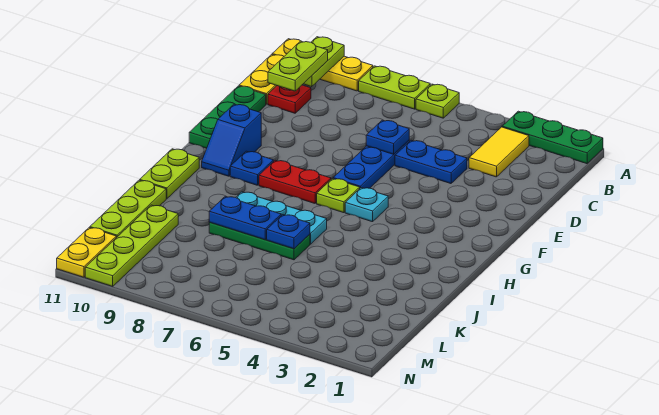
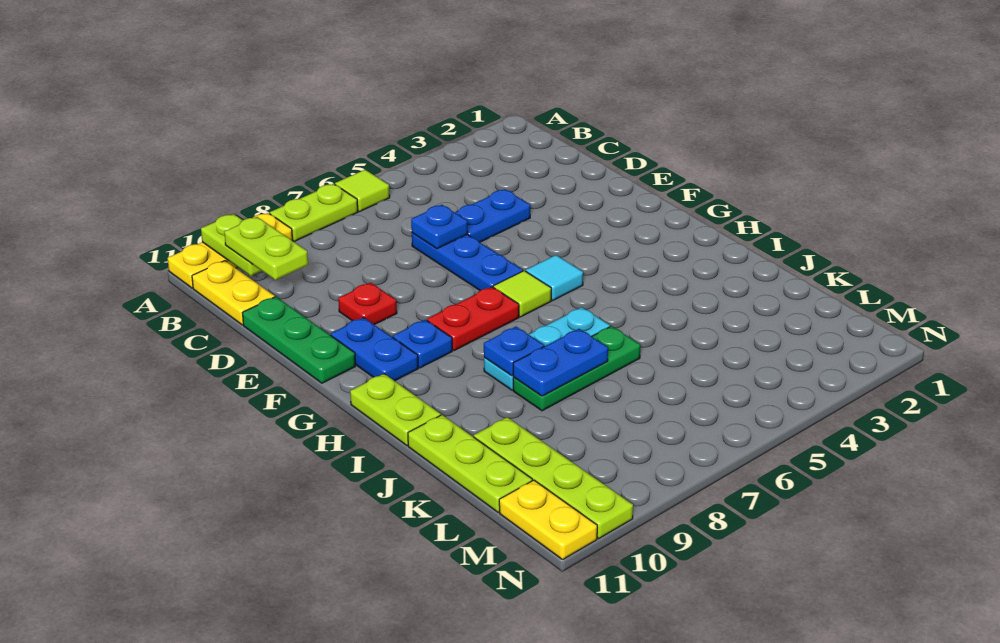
green plate A1:A3 level 1 -> none
lime plate A6 level 1 -> lime tile A6 level 1
yellow tile B3:C3 level 1 -> none
red plate C10 level 1 -> red plate E9 level 1
blue slope F10:G10 level 1 top F -> blue plate F10:G10 level 1
cyan plate G5 level 1 -> cyan tile G5 level 1
lime plate G6 level 1 -> lime tile G6 level 1
blue plate J6 level 2 -> blue plate I8 level 2

